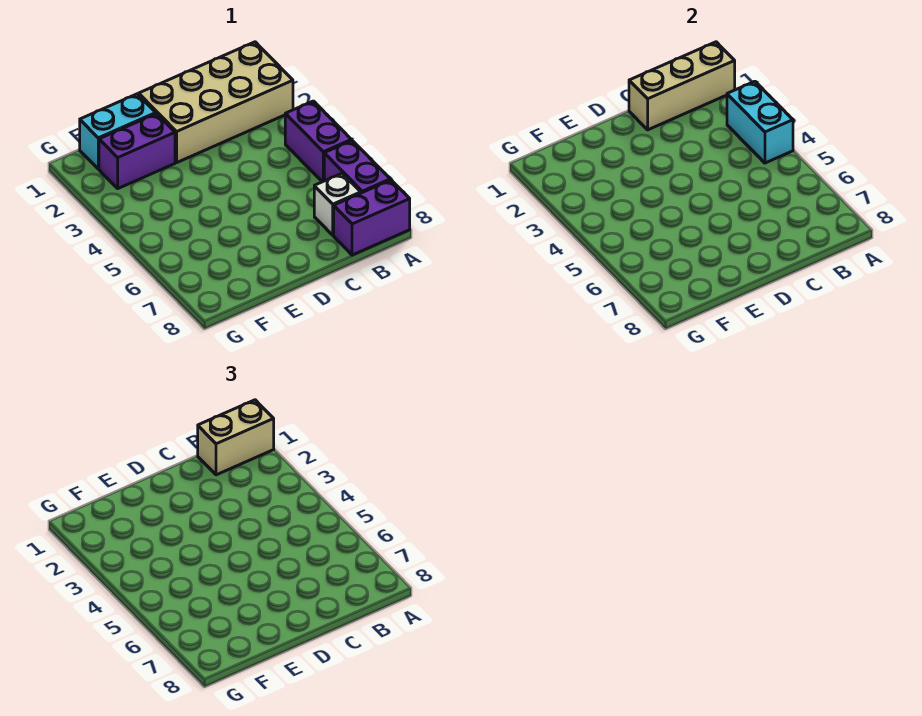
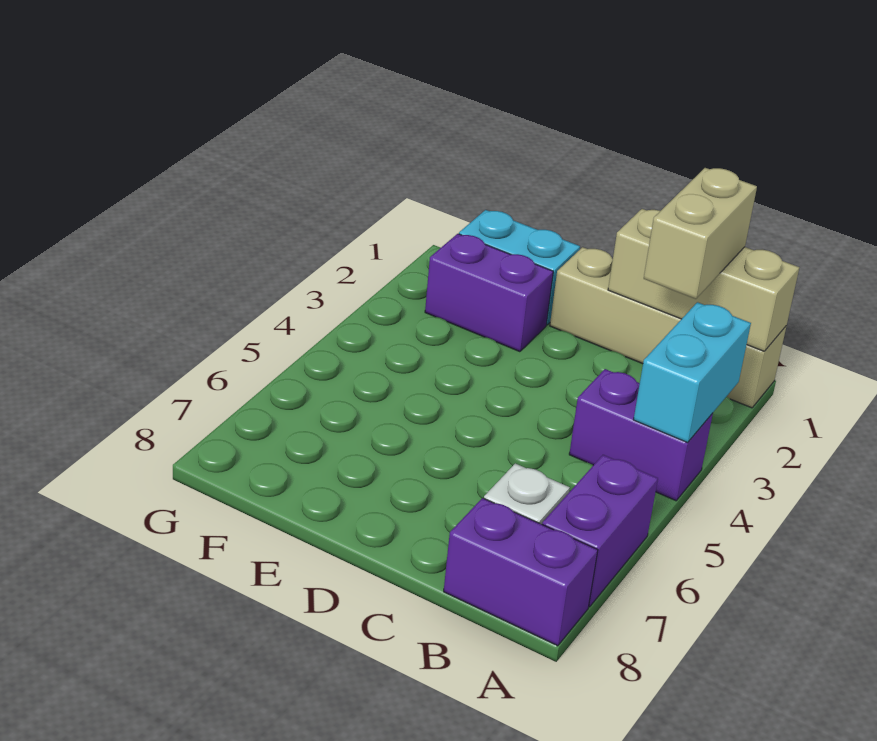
tan brick A1:D2 level 1 -> tan brick A1:D1 level 1
tan brick A1:B1 level 3 -> tan brick B1:B2 level 3
purple brick A4:A5 level 1 -> purple brick A4:B4 level 1

